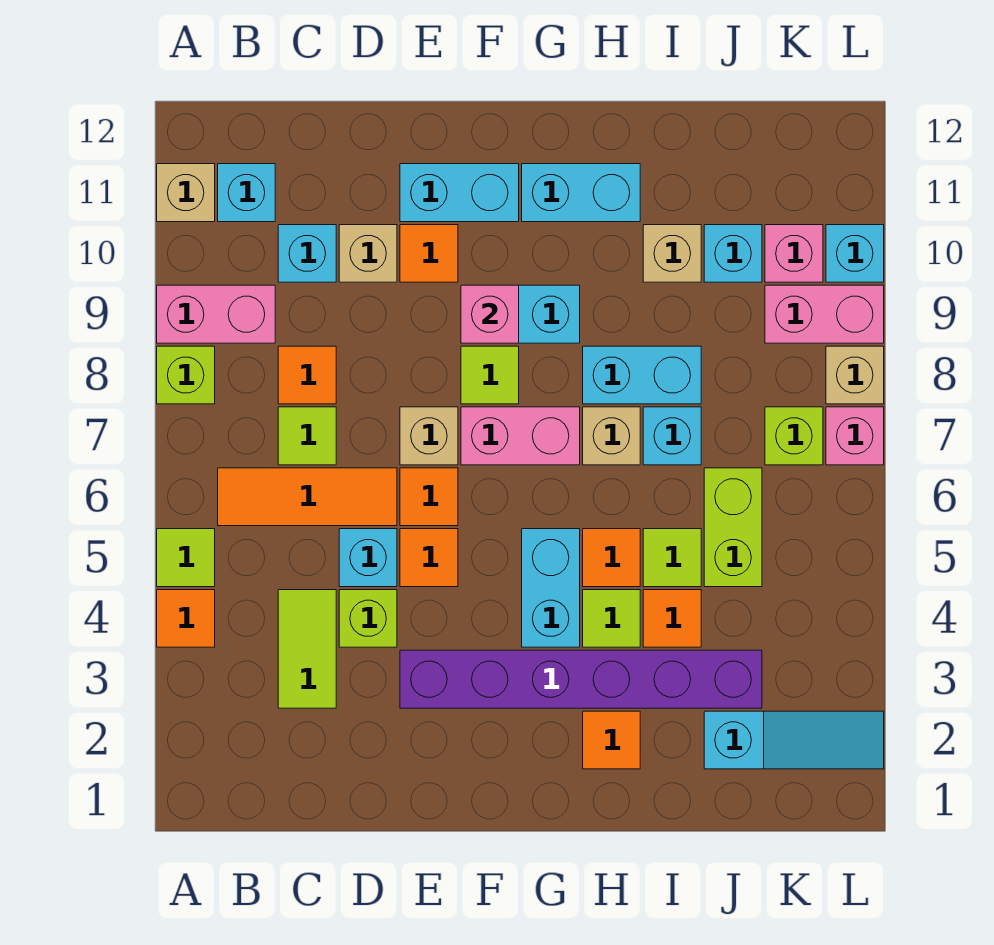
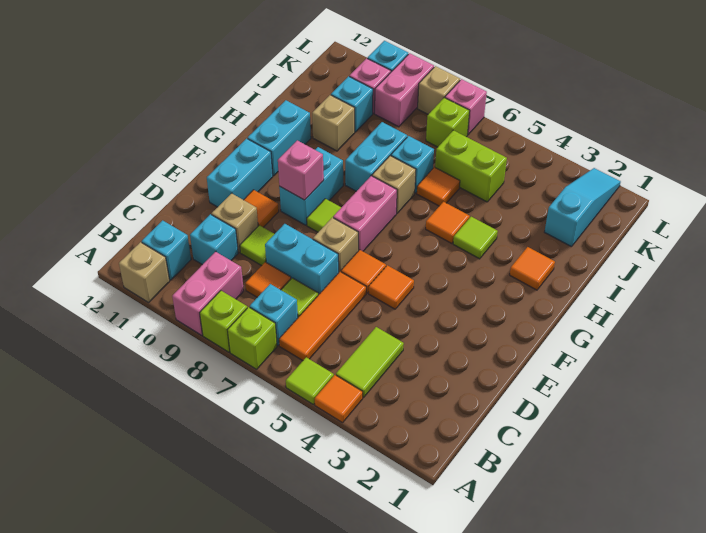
lime tile C3:C4 level 1 -> lime tile B4:C4 level 1
lime brick D4 level 1 -> lime brick A7 level 1
cyan brick D5 level 1 -> cyan brick B7 level 1
purple brick E3:J3 level 1 -> none
cyan brick G4:G5 level 1 -> cyan brick D7:D8 level 1
orange tile I4 level 1 -> orange tile I6 level 1
lime tile I5 level 1 -> lime tile D9 level 1

